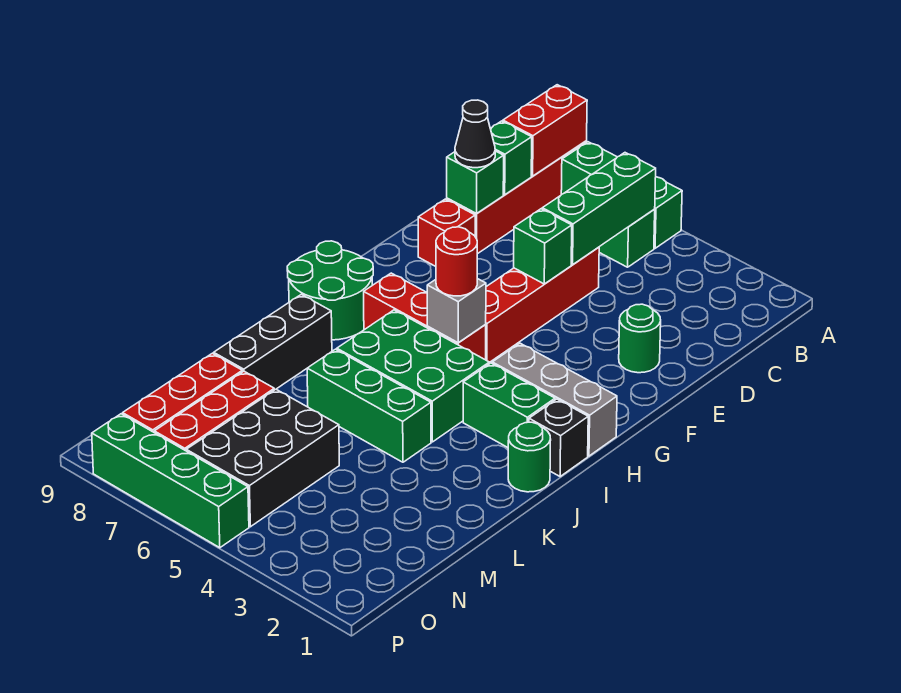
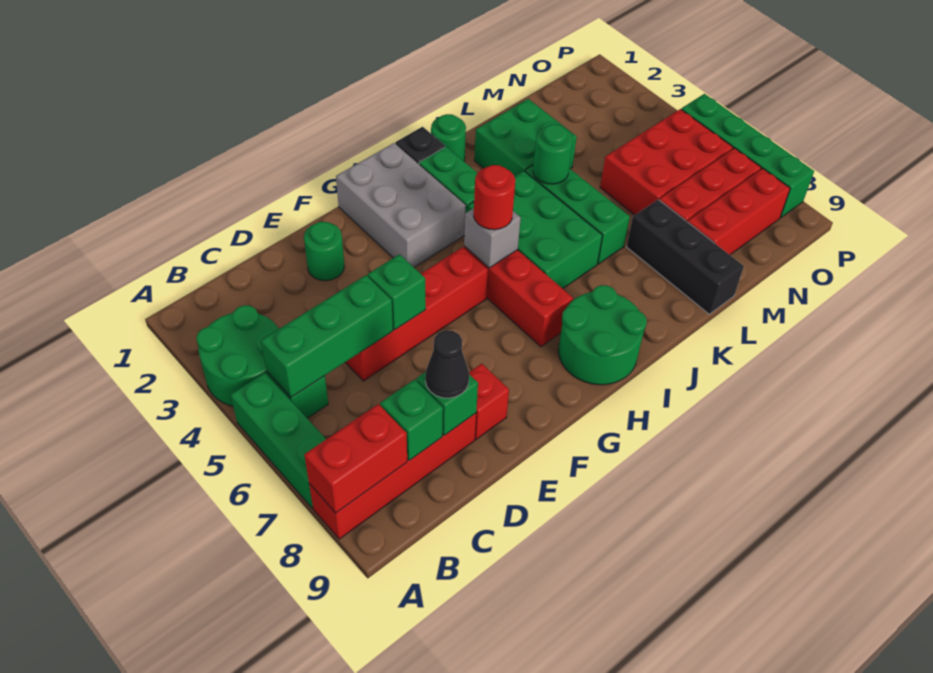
none -> green round brick A3:B4 level 1
grey brick H1:H3 level 1 -> grey brick G1:H3 level 1
black brick J8:L8 level 1 -> black brick L7:L9 level 1
none -> green brick K2:L3 level 1
none -> green round brick K4 level 2
black brick M5:O6 level 1 -> red brick M5:O6 level 1

